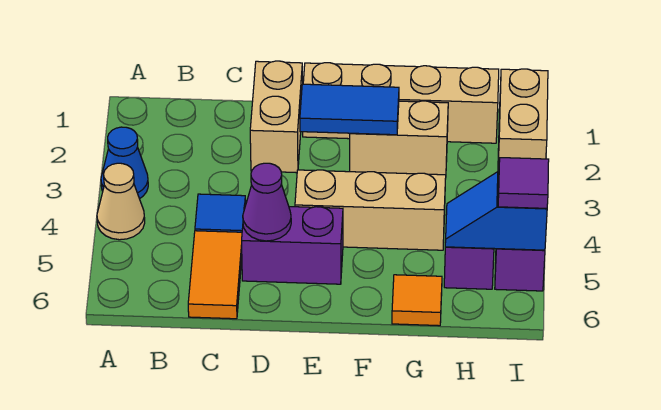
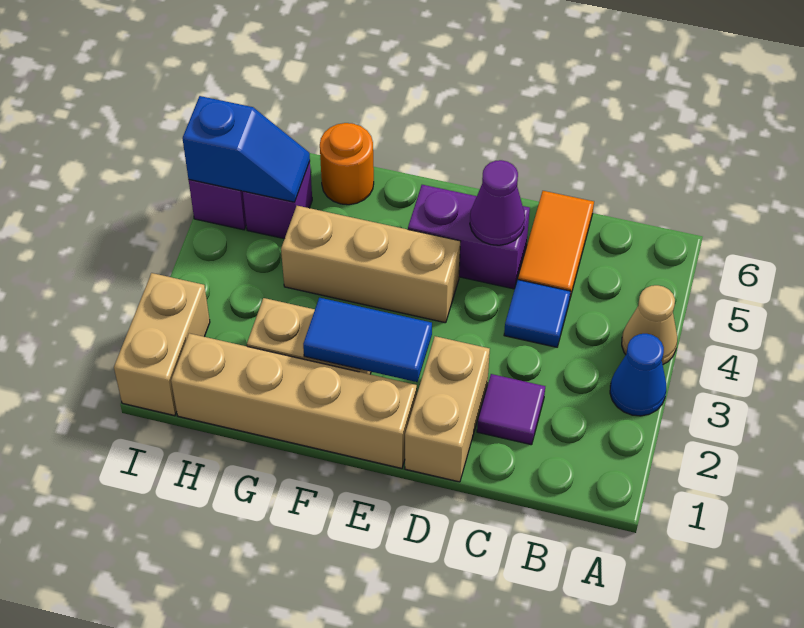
orange tile G6 level 1 -> orange round brick G6 level 1
purple tile I5 level 3 -> purple tile C2 level 1

